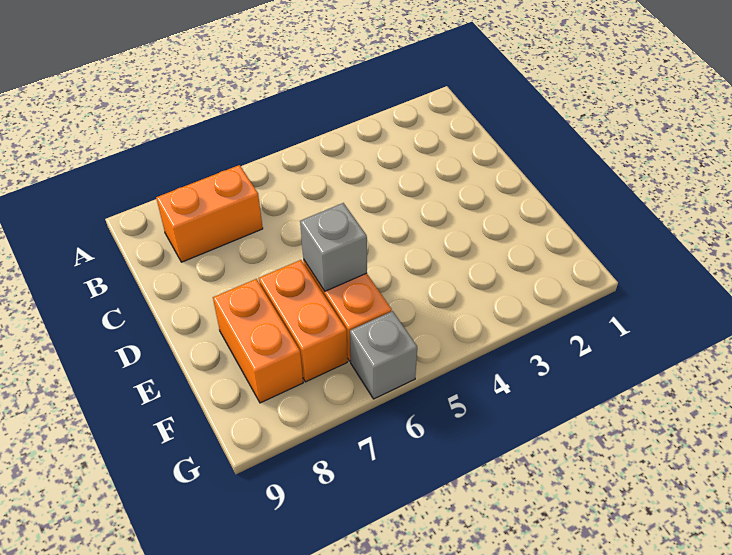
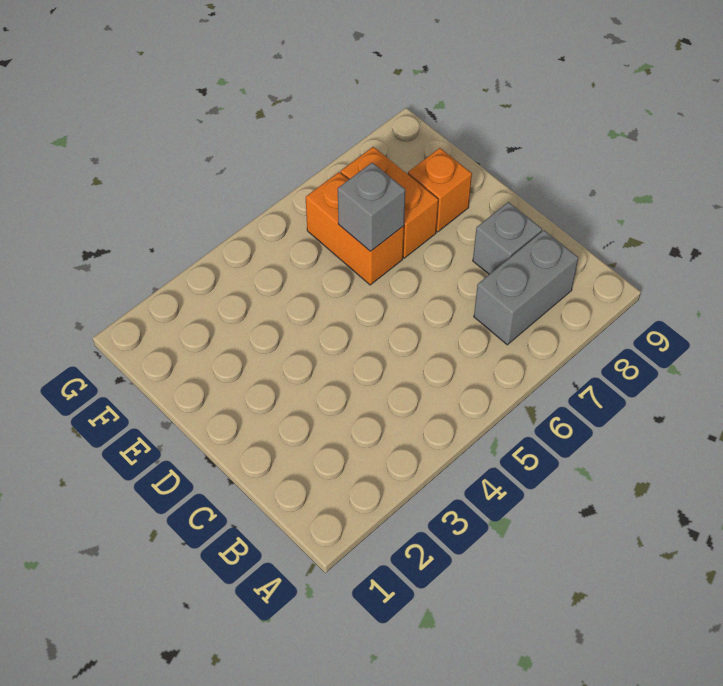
orange brick B7:B8 level 1 -> grey brick B7:B8 level 1
orange brick E8:F8 level 1 -> orange brick E8 level 1
grey brick G6 level 1 -> grey brick C8 level 1

